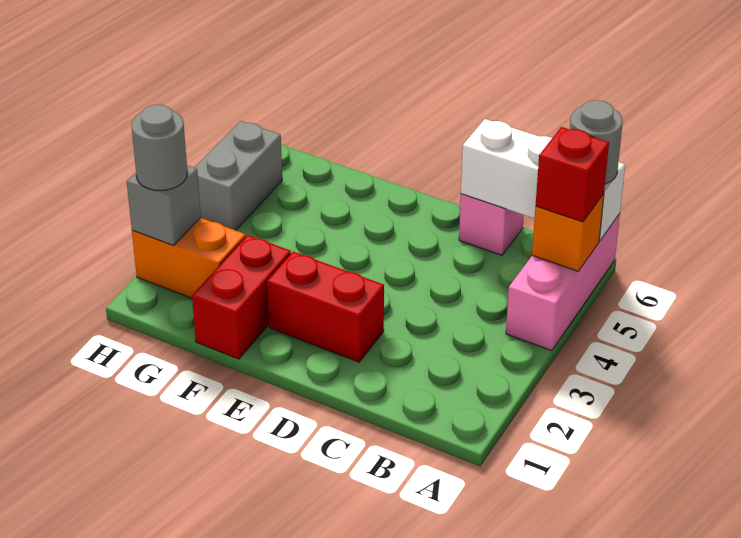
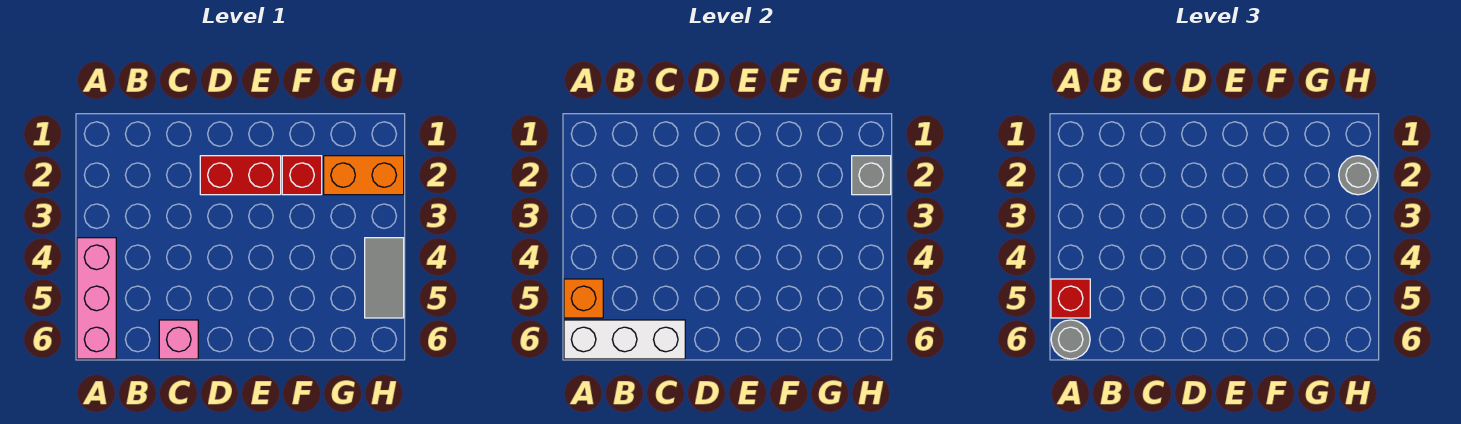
red brick F1:F2 level 1 -> red brick F2 level 1
grey brick H4:H5 level 1 -> grey tile H4:H5 level 1

